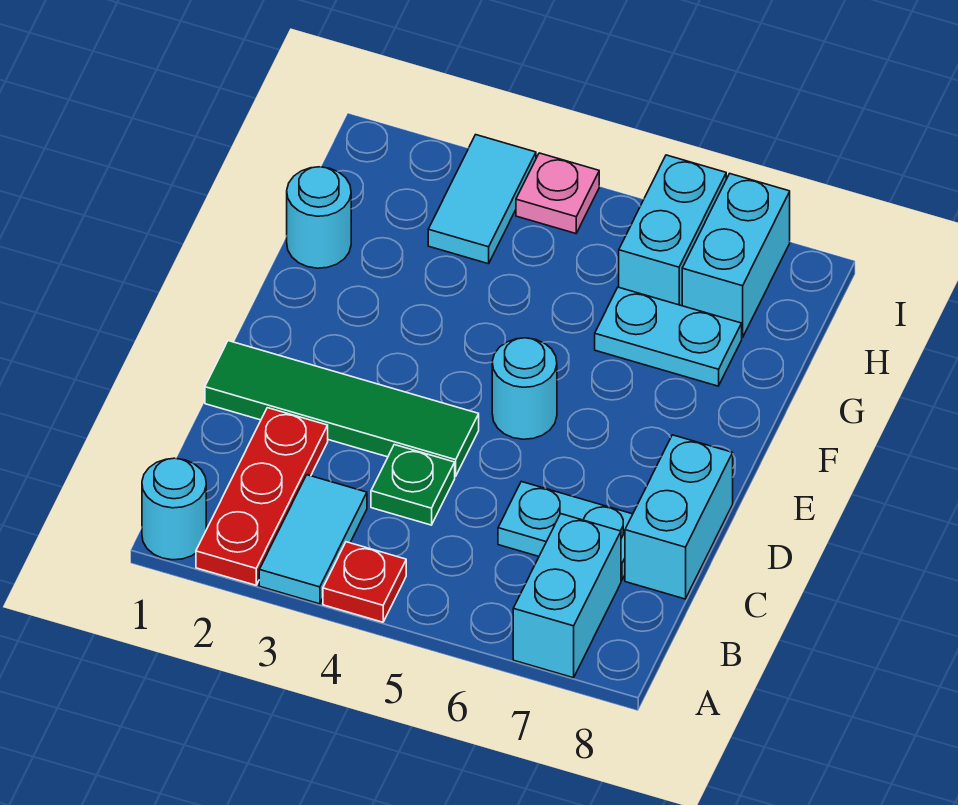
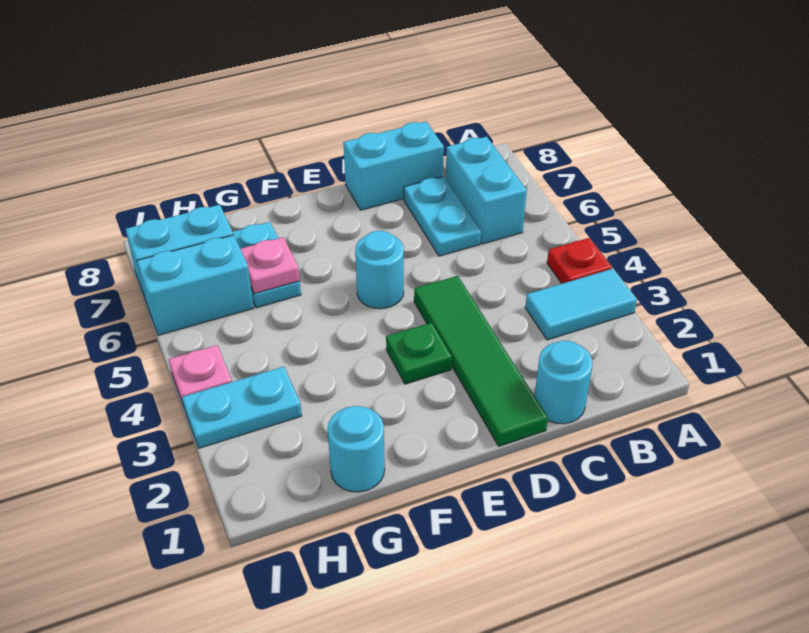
cyan round brick A1 level 1 -> cyan round brick C1 level 1
red plate A2:C2 level 1 -> none
cyan brick A7:B7 level 1 -> cyan brick B6:B7 level 1
green plate C4 level 1 -> green plate E3 level 1
none -> pink plate G6 level 2
cyan tile H3:I3 level 1 -> cyan plate H3:I3 level 1

